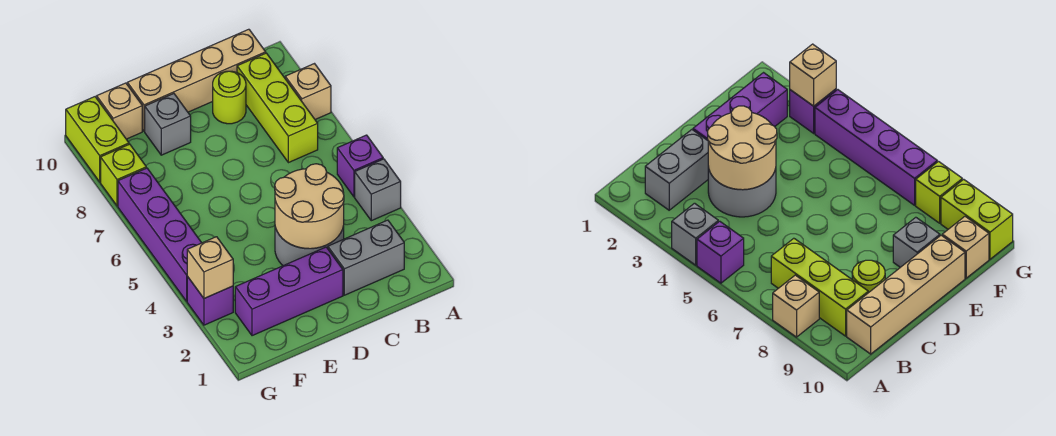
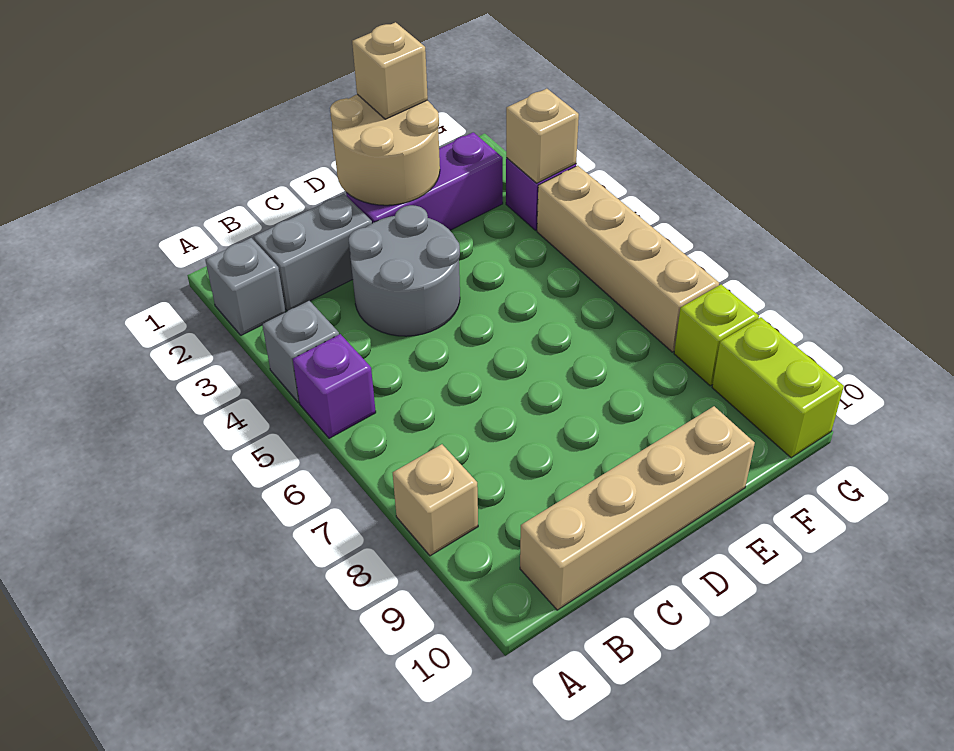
lime brick B7:B9 level 1 -> none
tan round brick C3:D4 level 2 -> tan round brick D1:E2 level 2
lime round brick C9 level 1 -> none
grey brick E9 level 1 -> grey brick A2 level 1
tan brick F10 level 1 -> tan brick E1 level 3
purple brick G4:G7 level 1 -> tan brick G4:G7 level 1

